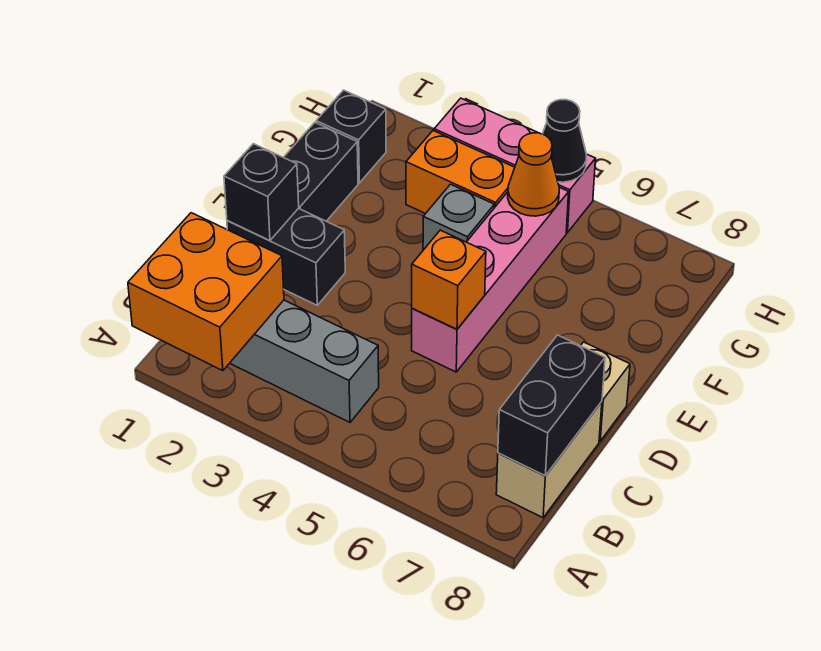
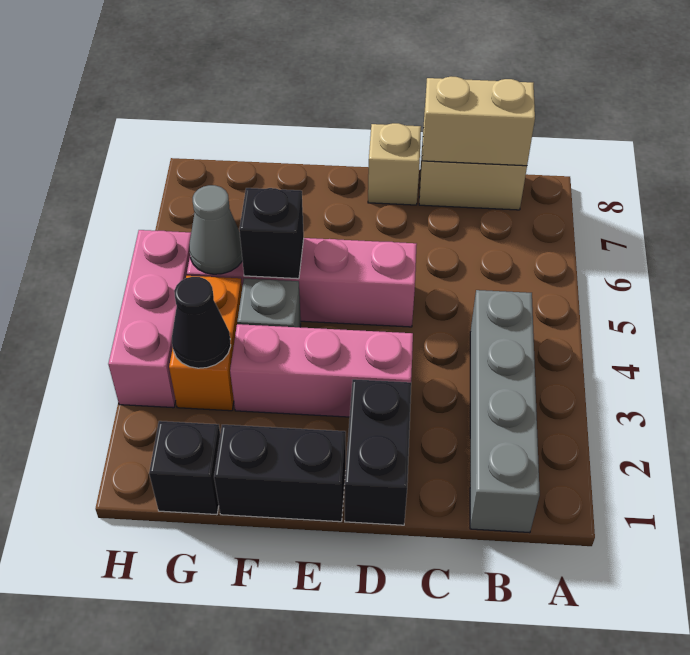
orange brick A1:B2 level 2 -> none
black brick B8:C8 level 2 -> tan brick B8:C8 level 2
black brick D1 level 2 -> black brick F5 level 2
none -> pink brick D3:F3 level 1
orange brick D5 level 2 -> none
orange cone G5 level 2 -> grey cone G5 level 2
black cone H5 level 2 -> black cone G3 level 2

